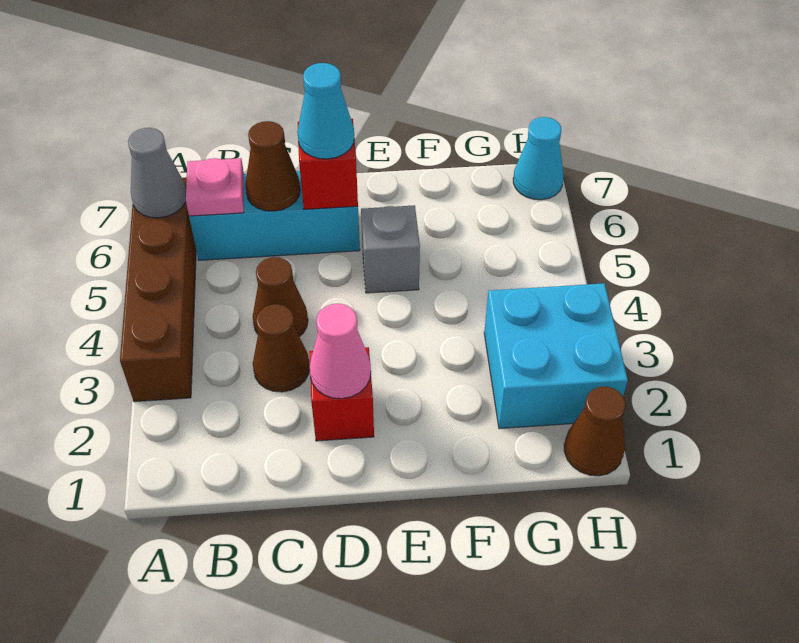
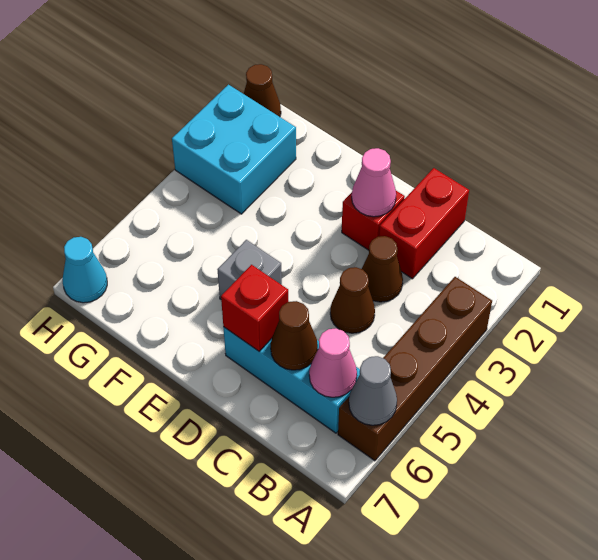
pink plate B6 level 2 -> pink cone B6 level 2
none -> red brick C1:C2 level 1
cyan cone D6 level 3 -> none

